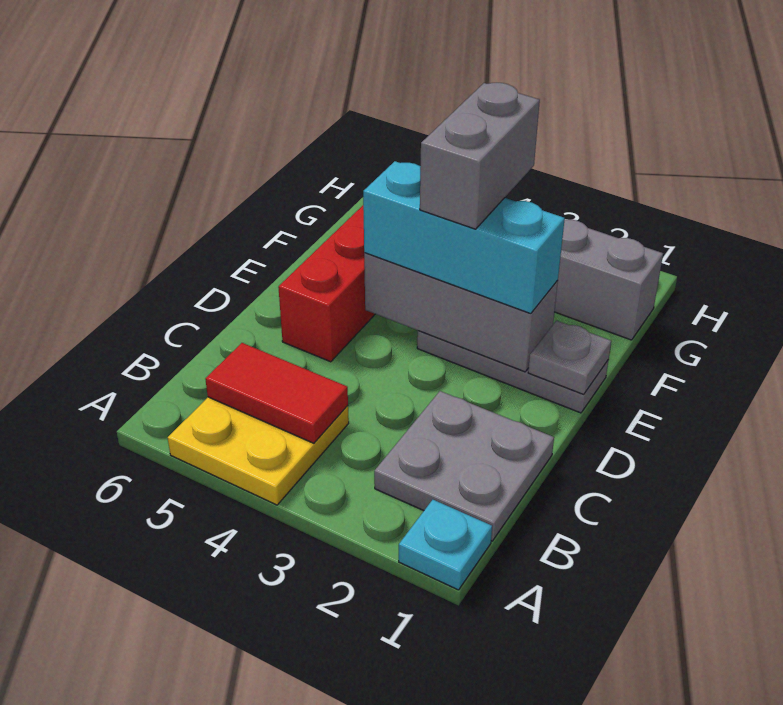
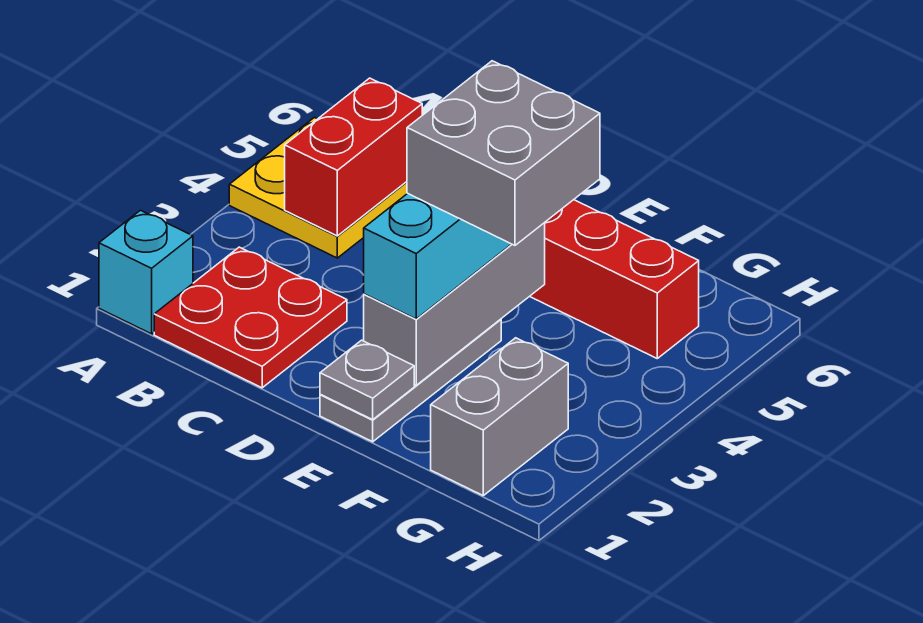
cyan plate A1 level 1 -> cyan brick A1 level 1
grey plate B1:C2 level 1 -> red plate B1:C2 level 1
red tile B4:B5 level 2 -> red brick B4:B5 level 2
grey brick E3:F3 level 4 -> grey brick E3:F4 level 4

